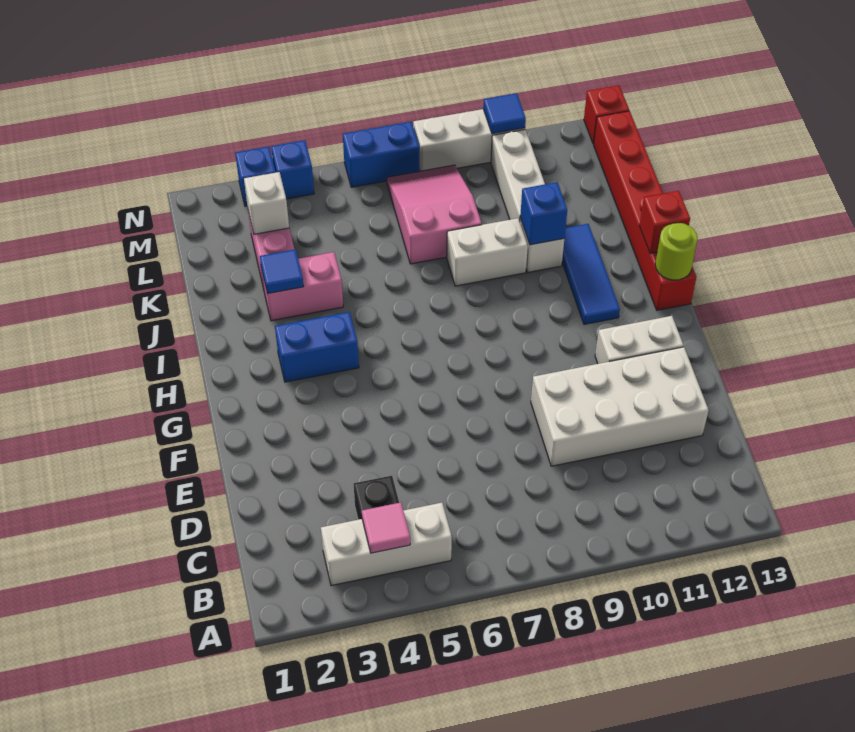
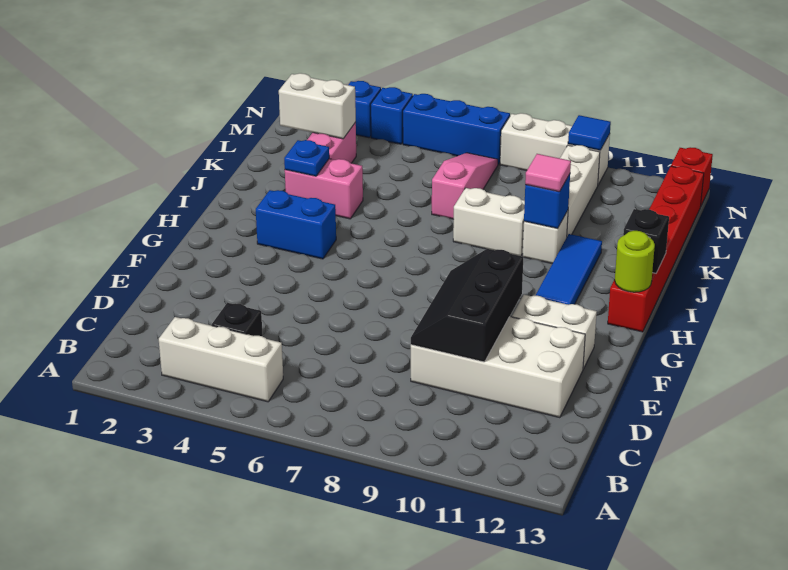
pink tile B4 level 2 -> pink tile J10 level 3
none -> black slope D9:F10 level 2 top 10
red brick I13 level 2 -> black brick I13 level 2
blue tile J3 level 2 -> blue plate J3 level 2
pink slope K7:M8 level 1 top K -> pink slope K7:M7 level 1 top K
white brick L3 level 2 -> white brick L2:L3 level 2
blue brick N6:N7 level 1 -> blue brick N5:N7 level 1

